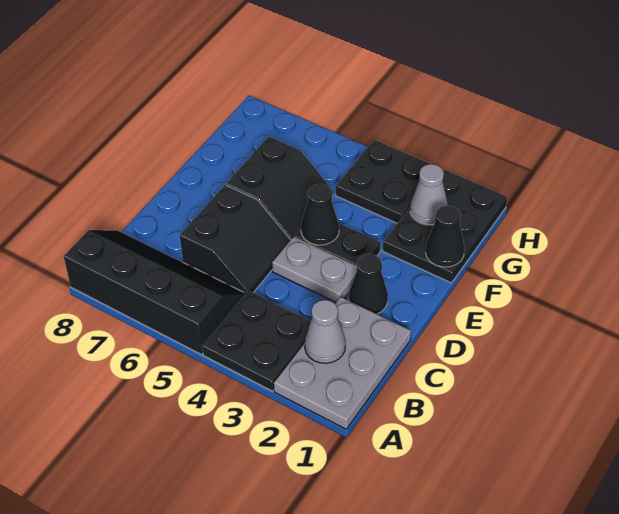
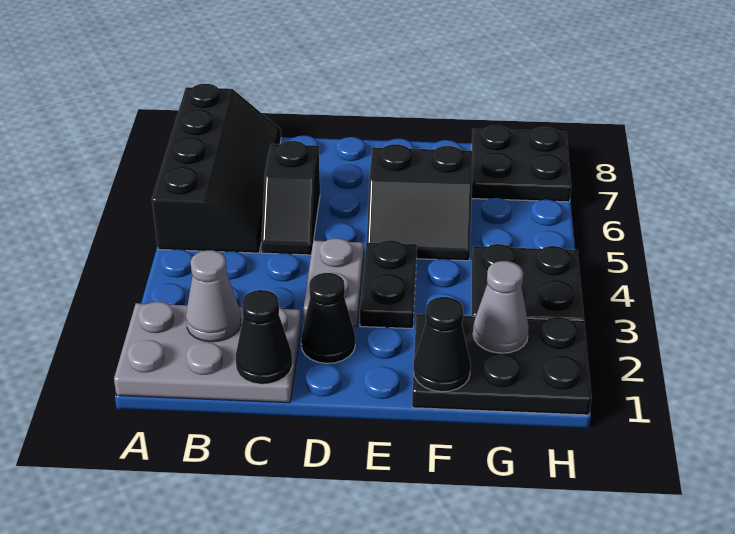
black plate A3:B4 level 1 -> black plate G7:H8 level 1
black slope C5:D6 level 1 top 6 -> black slope C5:C6 level 1 top 6
black cone E4 level 2 -> black cone C1 level 2

